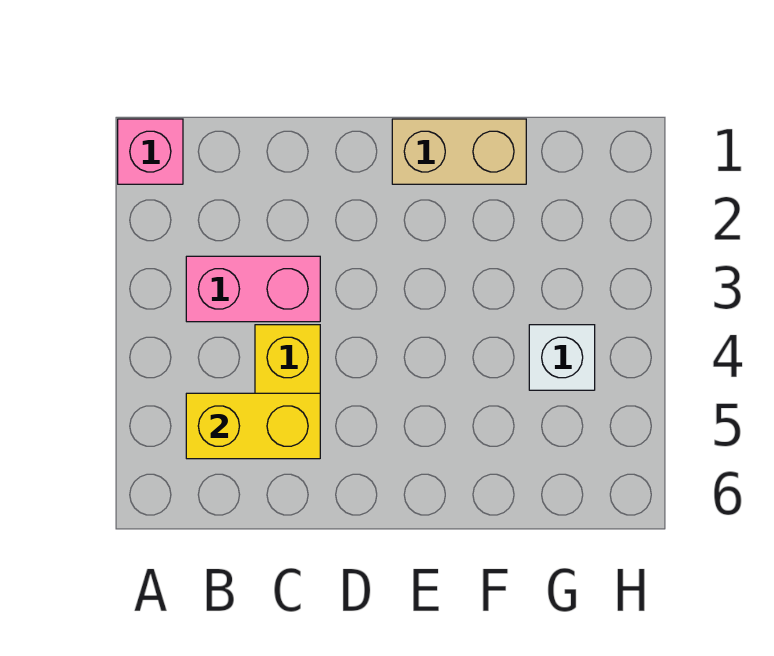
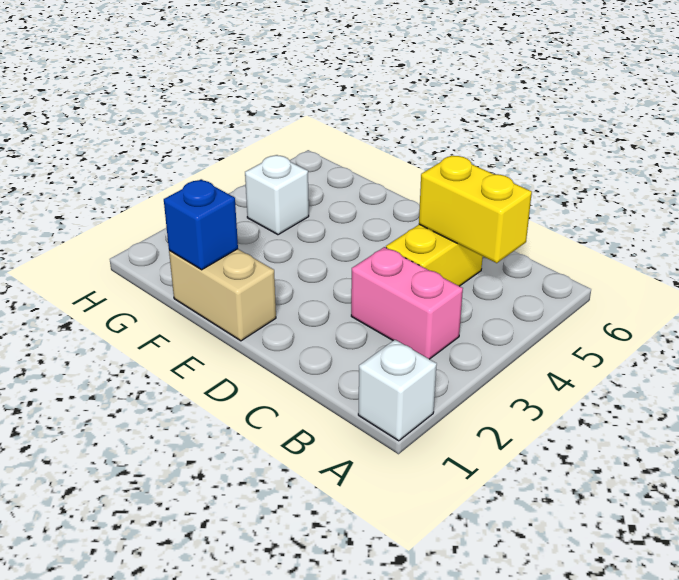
pink brick A1 level 1 -> white brick A1 level 1
none -> blue brick F1 level 2

